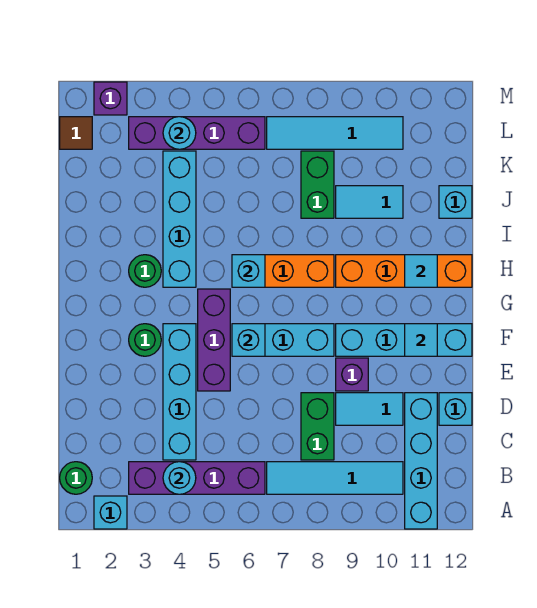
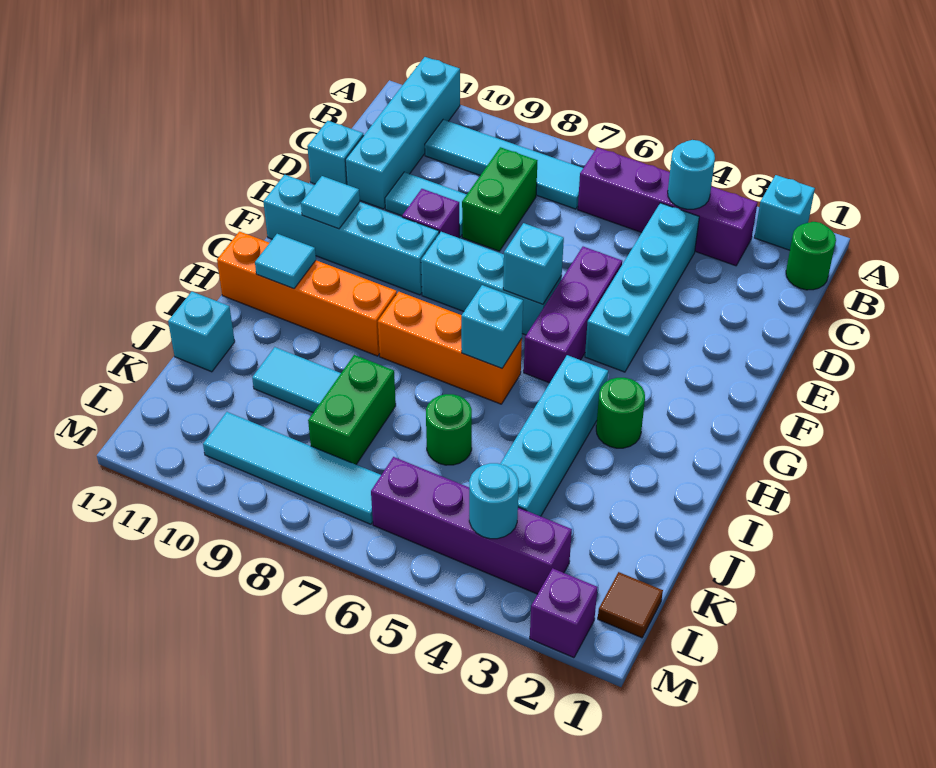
green round brick F3 level 1 -> green round brick J6 level 1

